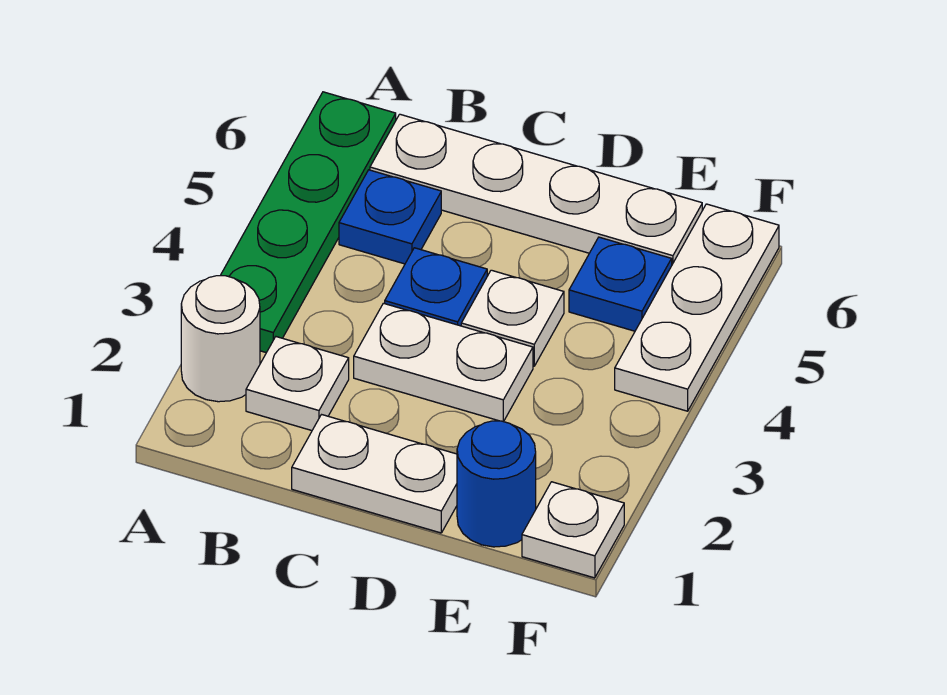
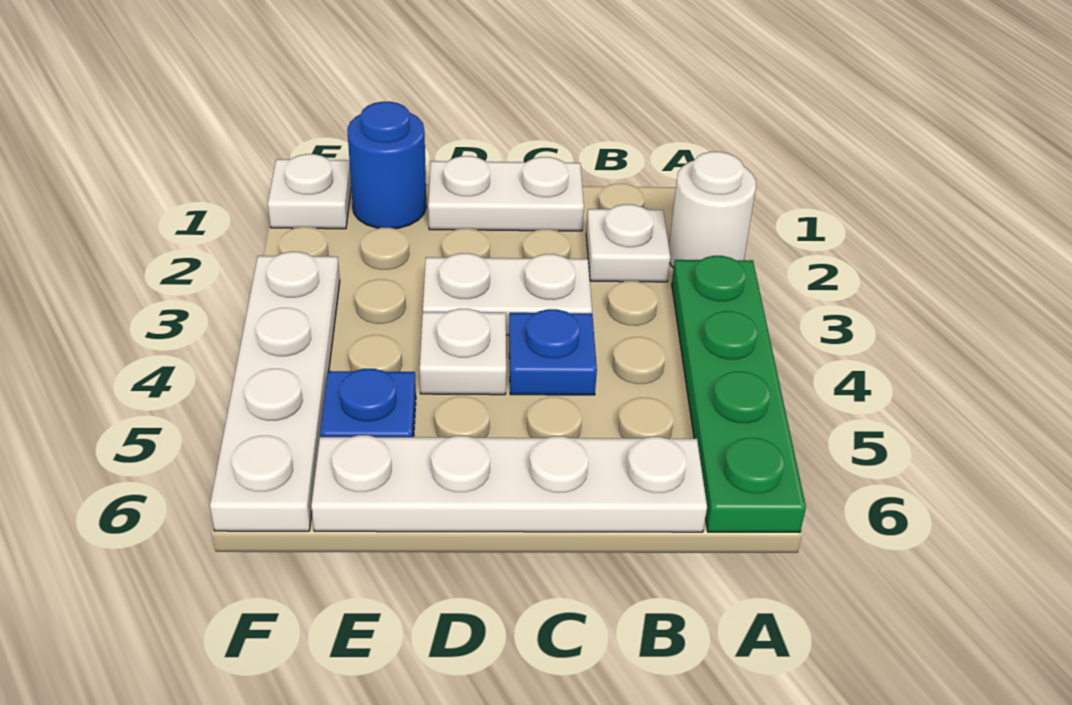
blue plate B5 level 1 -> none
white plate F4:F6 level 1 -> white plate F3:F6 level 1

